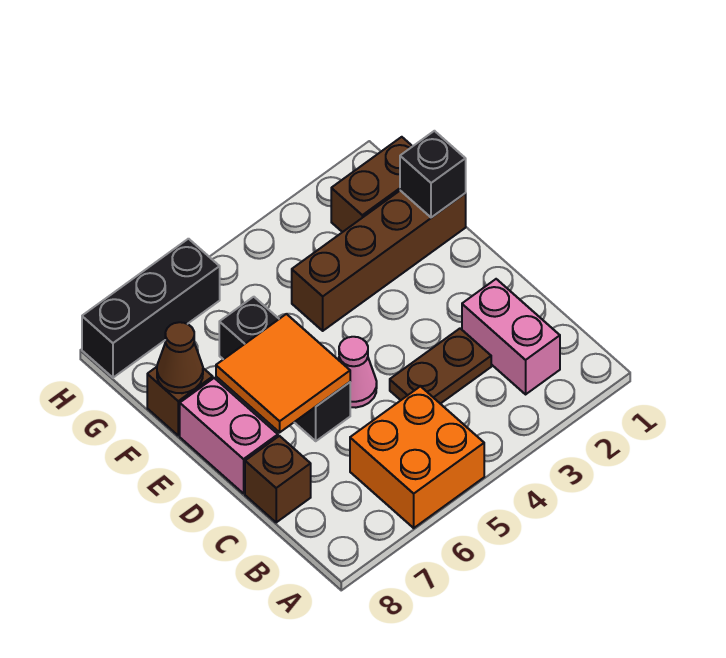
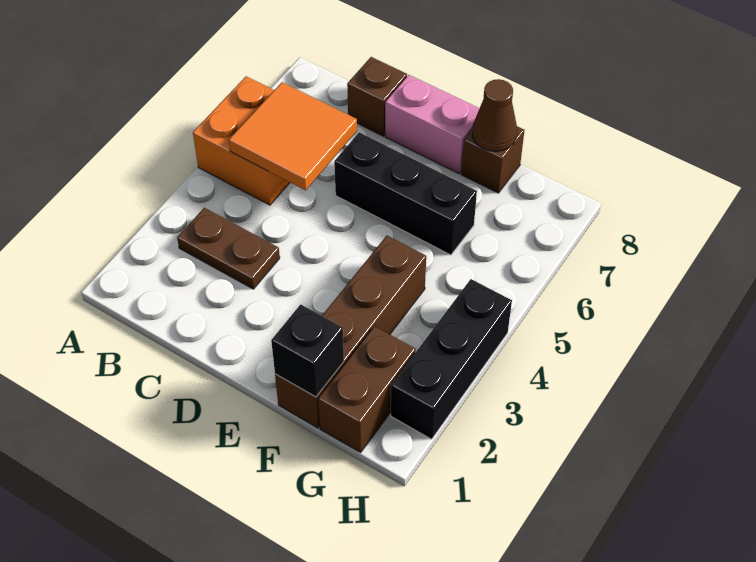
pink brick B2:C2 level 1 -> none
brown plate C3:C4 level 1 -> brown plate B3:C3 level 1
pink cone D5 level 1 -> none
orange tile D6:E7 level 2 -> orange tile B5:C6 level 2
black brick H6:H8 level 1 -> black brick H2:H4 level 1

